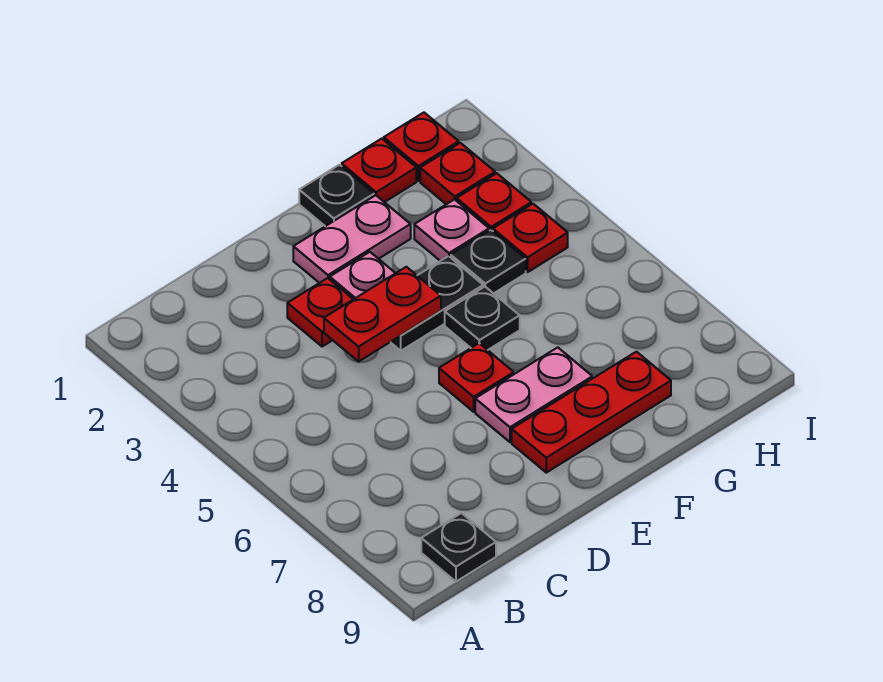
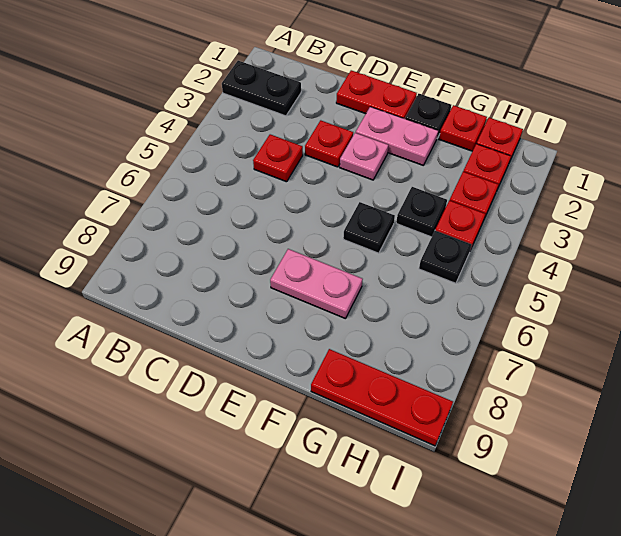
black plate B9 level 1 -> black plate H5 level 1
red plate D4:E4 level 2 -> red plate D1:E1 level 1
black plate E4:F4 level 1 -> black plate A2:B2 level 1
red plate E6 level 1 -> red plate C4 level 1
red plate E8:G8 level 1 -> red plate G9:I9 level 1
pink plate G3 level 1 -> none

